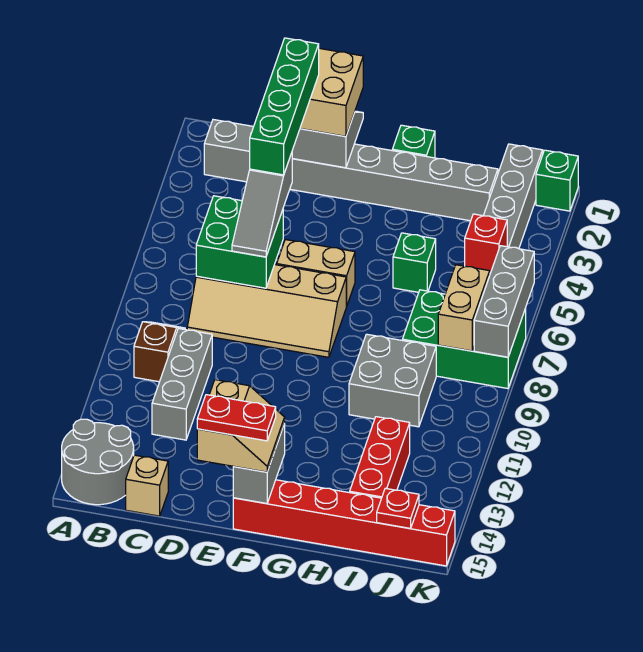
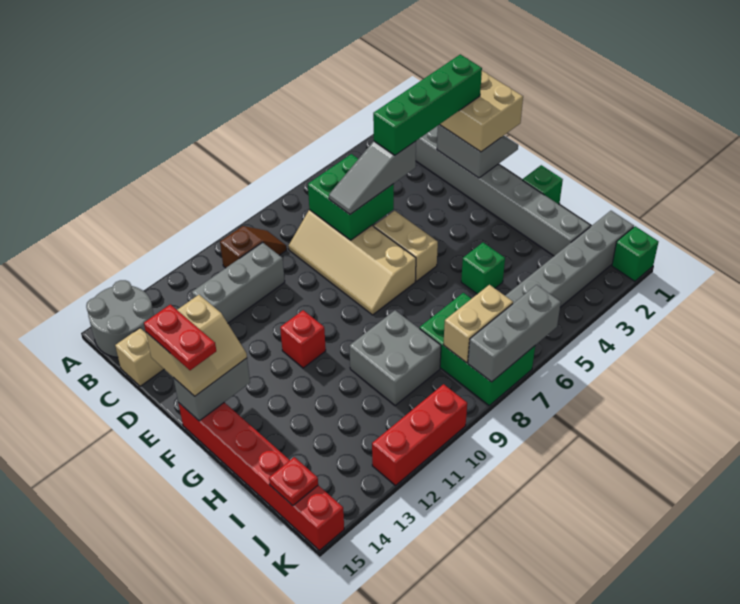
red brick I12:I14 level 1 -> red brick K10:K12 level 1
red brick J5 level 2 -> red brick F11 level 1

